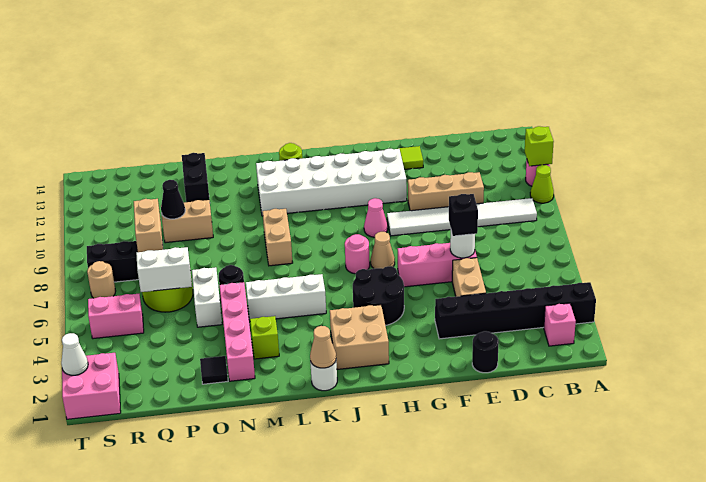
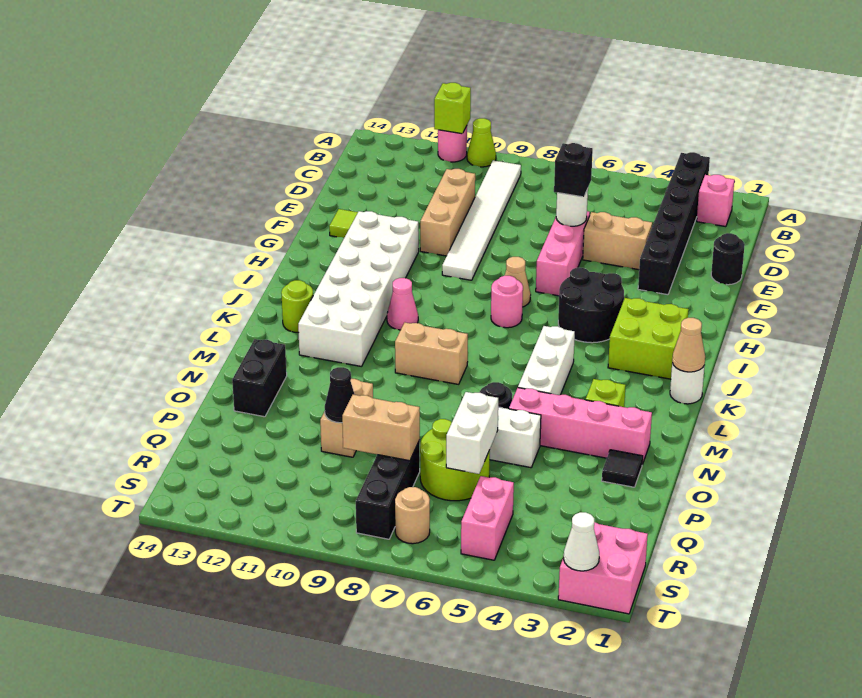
pink cone H9 level 1 -> pink cone J10 level 1
tan brick I2:J3 level 1 -> lime brick I2:J3 level 1
black brick O12:O13 level 1 -> black brick N13:O13 level 1

